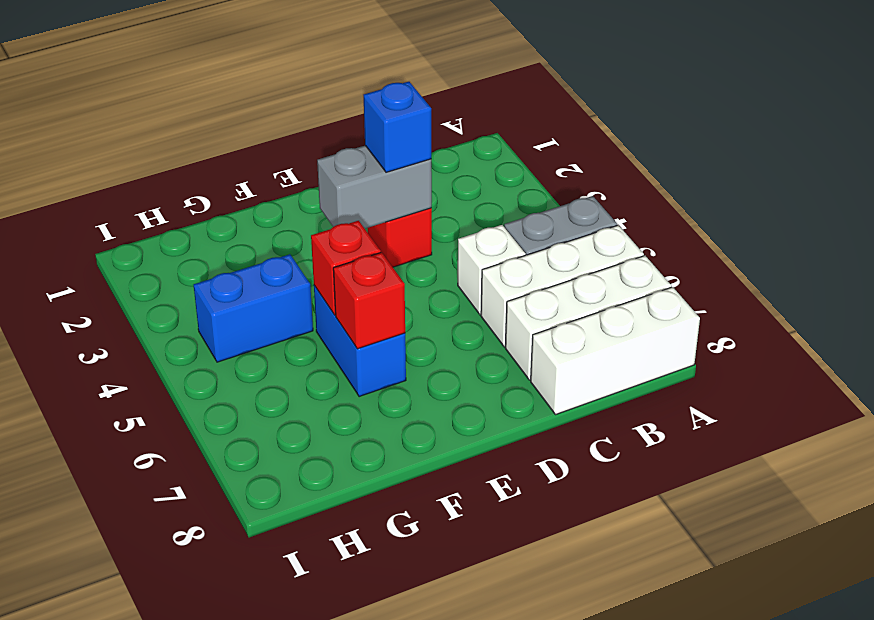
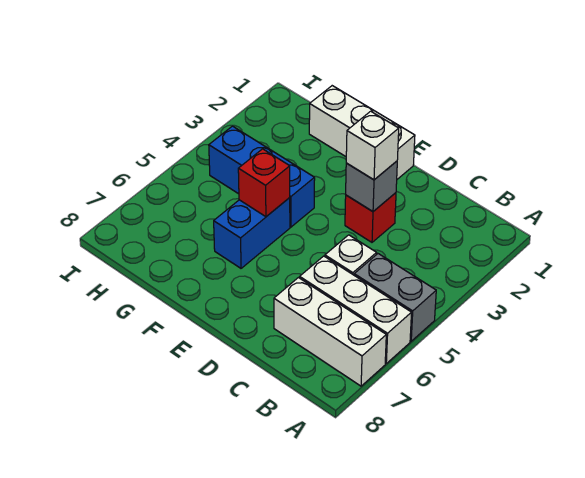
white brick A8:C8 level 1 -> white brick E1:G1 level 1
grey brick D3:E3 level 2 -> grey brick D3 level 2
blue brick D3 level 3 -> white brick D3 level 3
red brick F6 level 2 -> none
blue brick G4:H4 level 1 -> blue brick F4:H4 level 1

